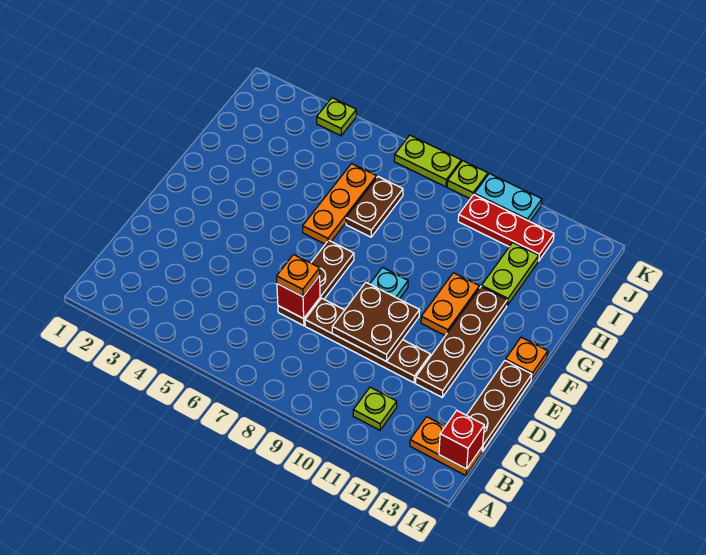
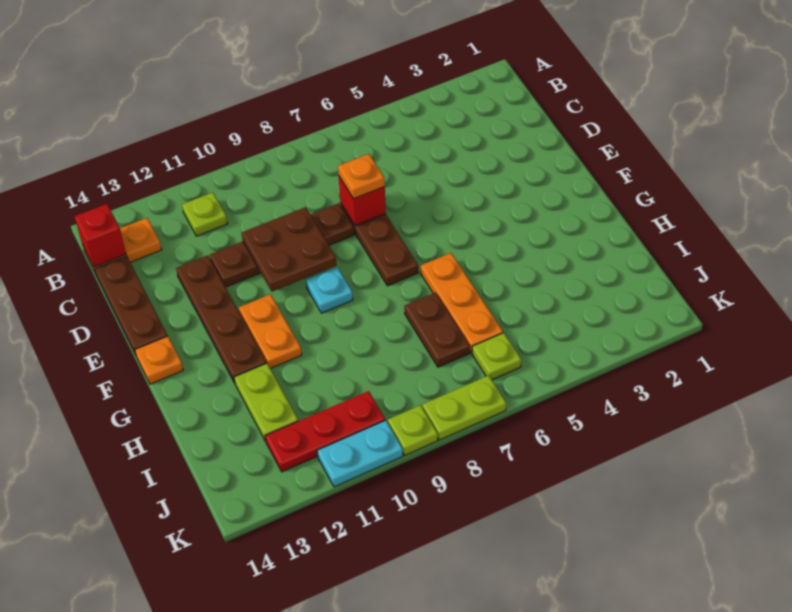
lime plate K4 level 1 -> lime plate J6 level 1

